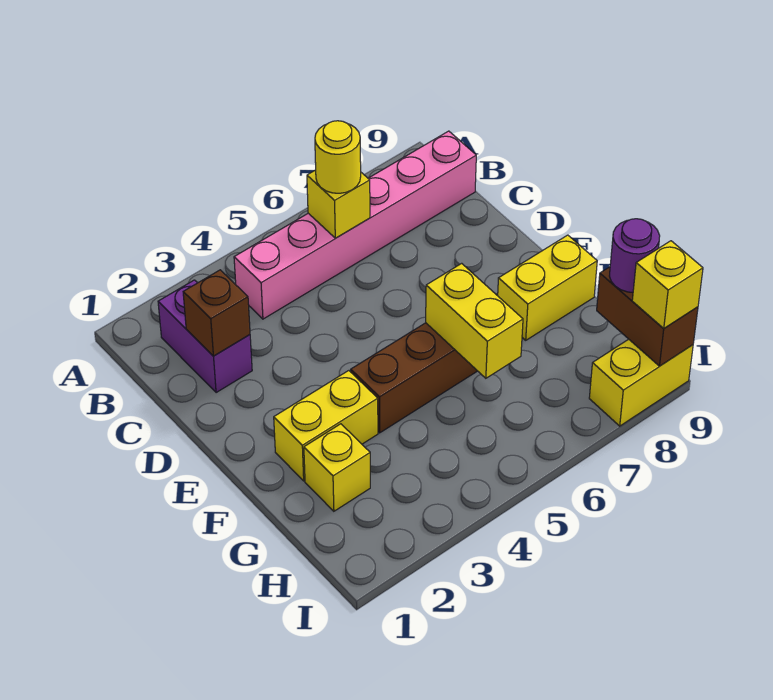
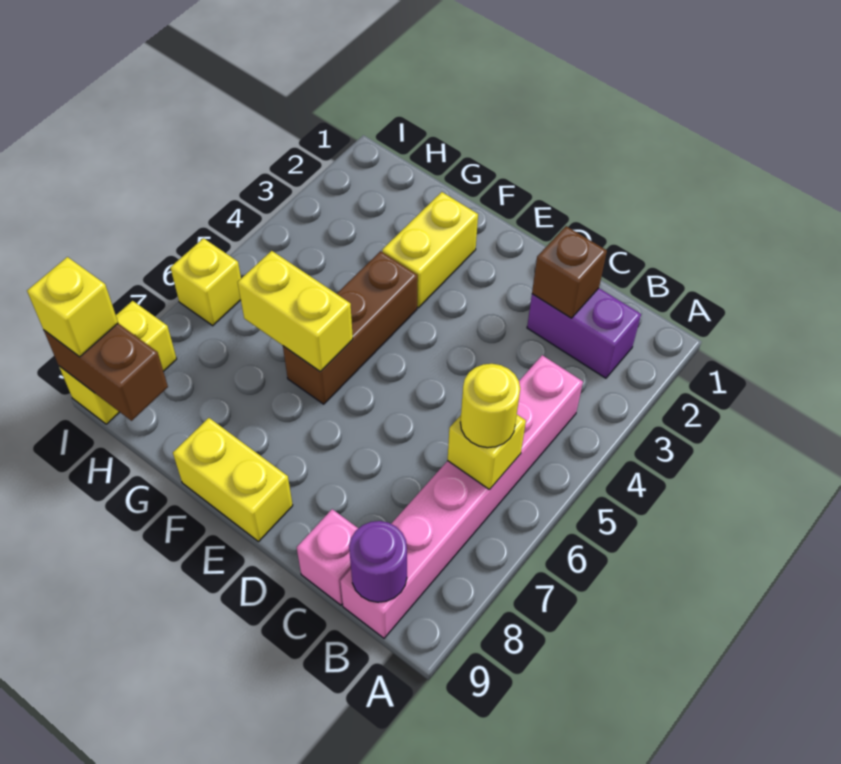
none -> pink brick C9 level 1
yellow brick F8:F9 level 1 -> yellow brick E9:F9 level 1
yellow brick G2 level 1 -> yellow brick I6 level 1
purple round brick H9 level 3 -> purple round brick B9 level 2

